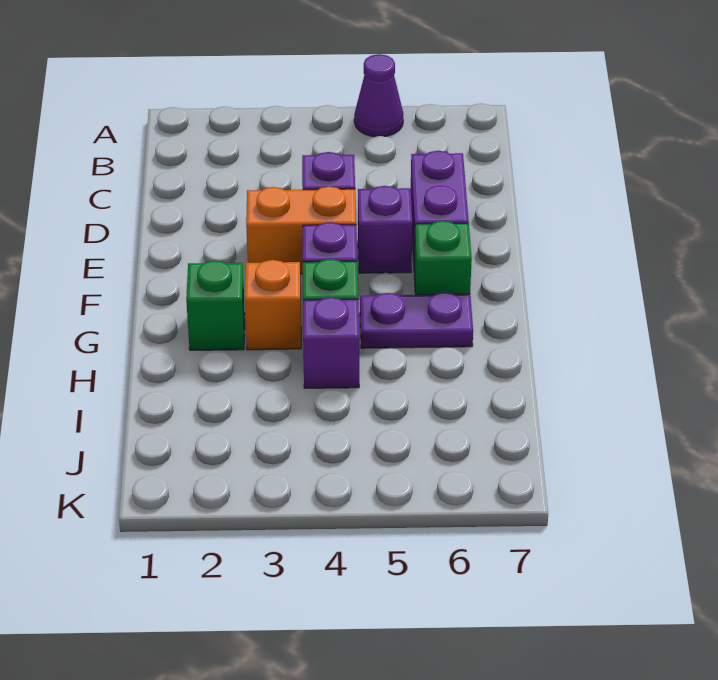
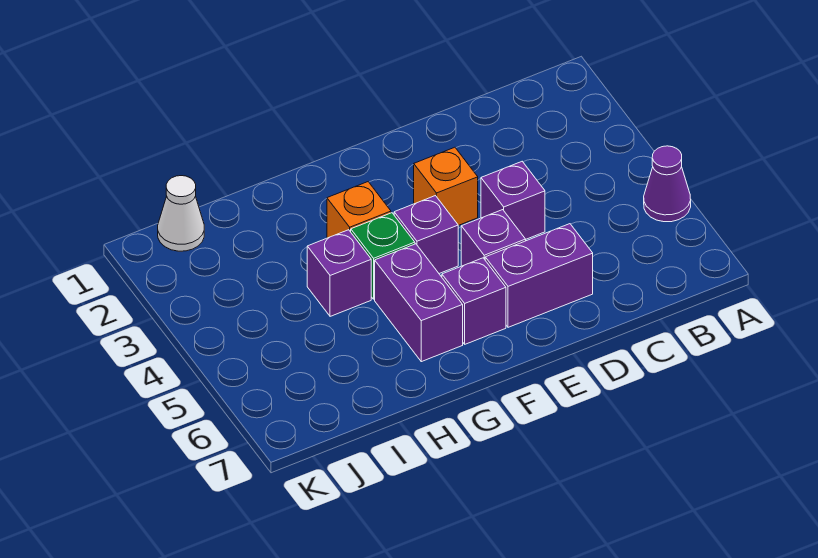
orange brick E3:E4 level 1 -> orange brick E3 level 1
green brick F6 level 1 -> purple brick F6 level 1
green brick G2 level 1 -> none
purple plate G5:G6 level 1 -> purple brick G5:G6 level 1
none -> white cone J1 level 1

